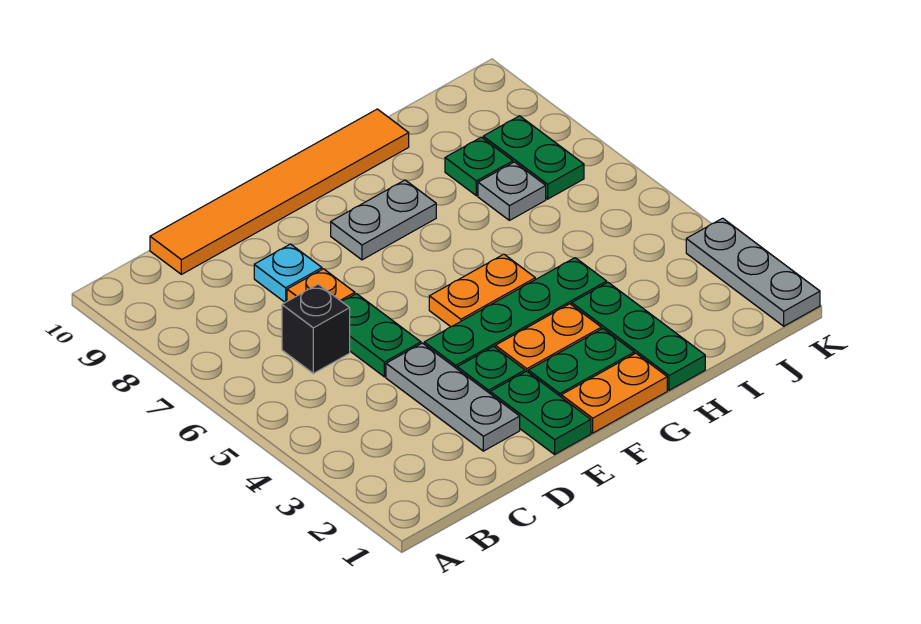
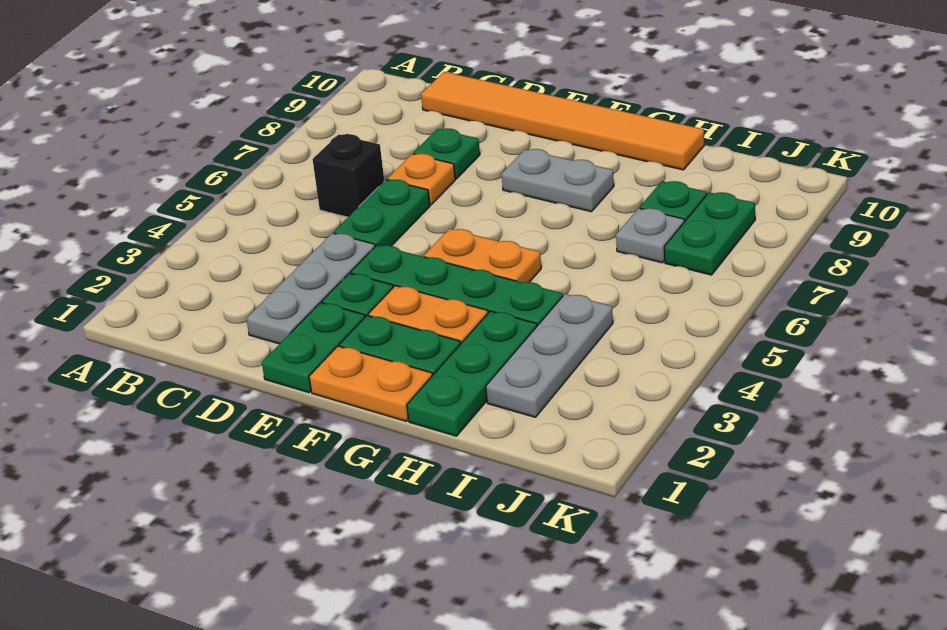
cyan plate D8 level 1 -> green plate D8 level 1
grey plate K1:K3 level 1 -> grey plate I2:I4 level 1

